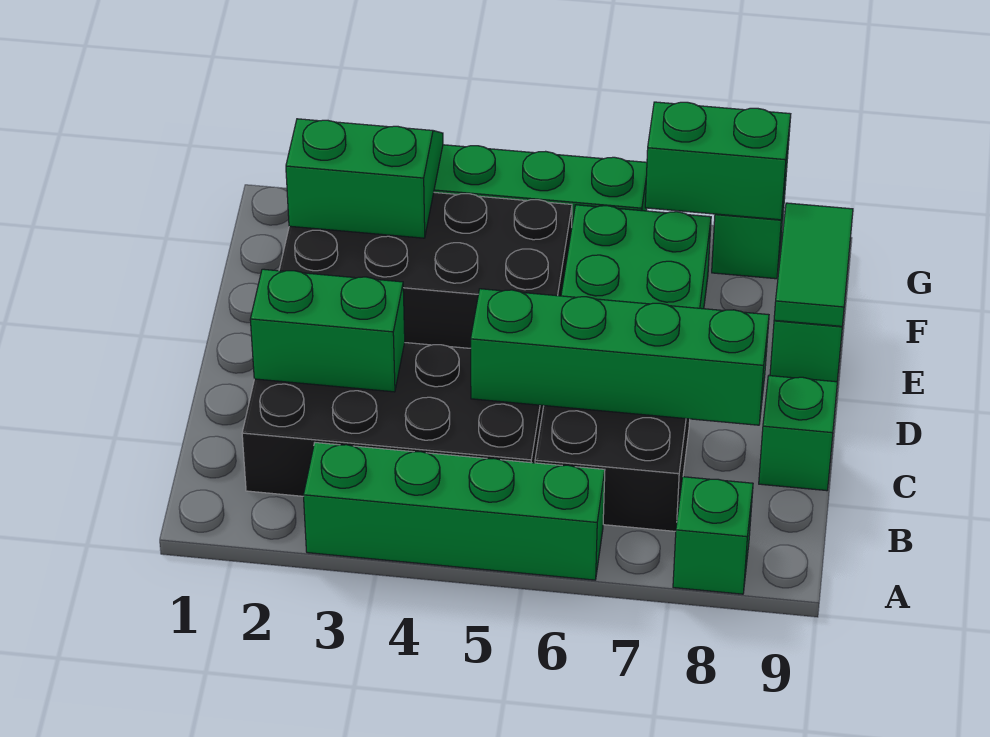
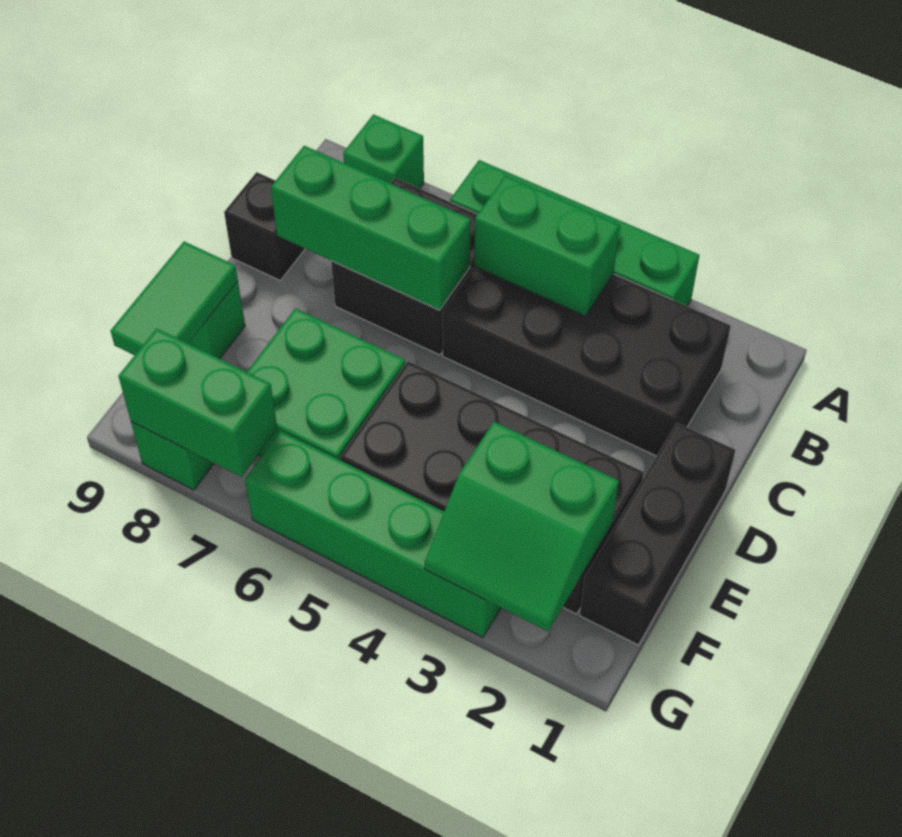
green brick C2:C3 level 2 -> green brick B4:B5 level 2
green brick C5:C8 level 2 -> green brick C6:C8 level 2
green brick C9 level 1 -> black brick C9 level 1
none -> black brick D1:F1 level 1

